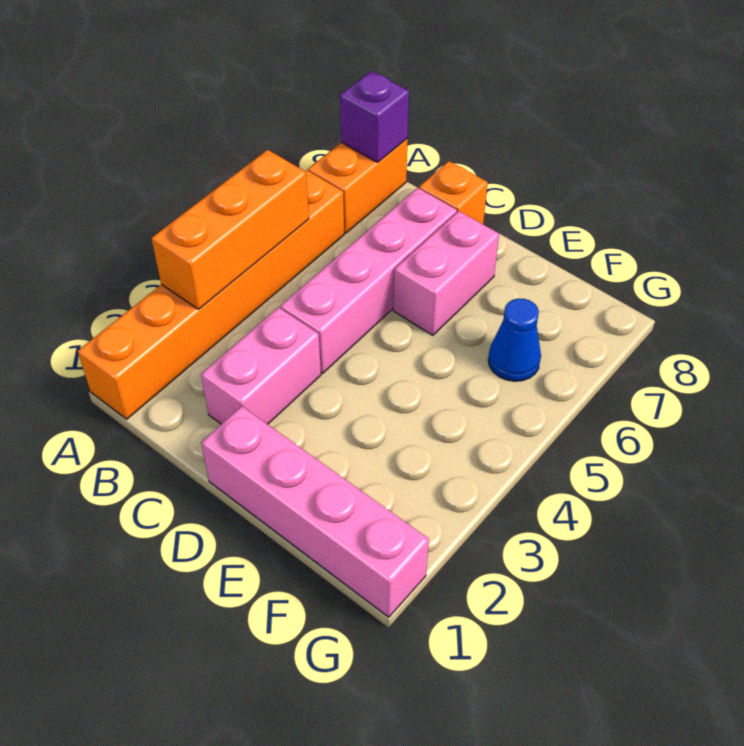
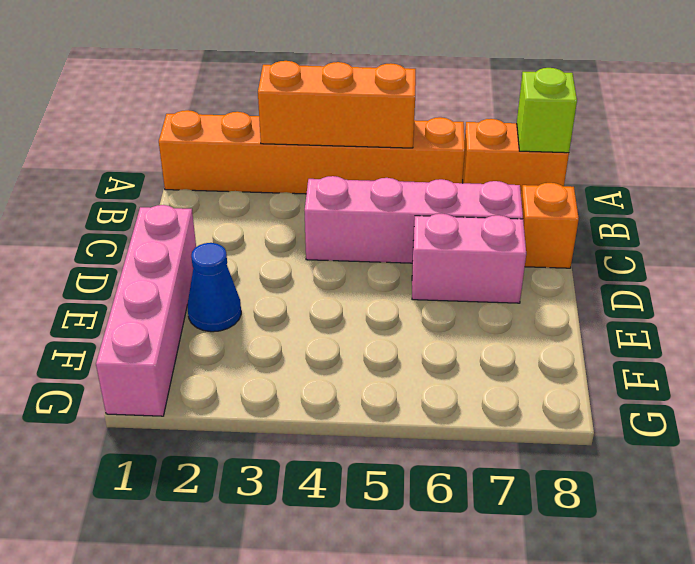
purple brick A8 level 2 -> lime brick A8 level 2
pink brick C2:C3 level 1 -> none
blue cone F6 level 1 -> blue cone E2 level 1

